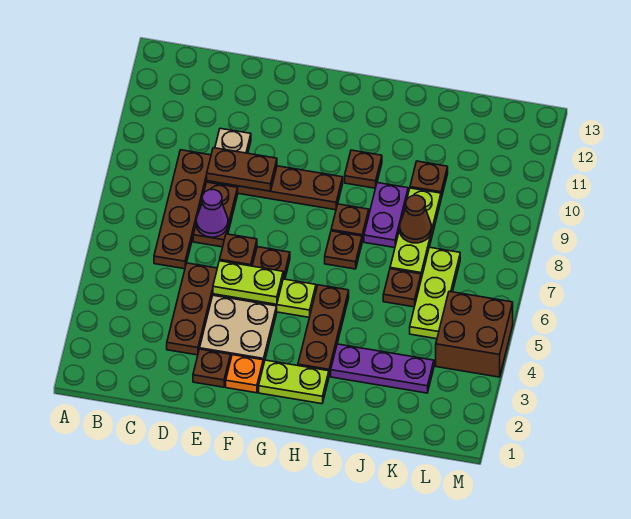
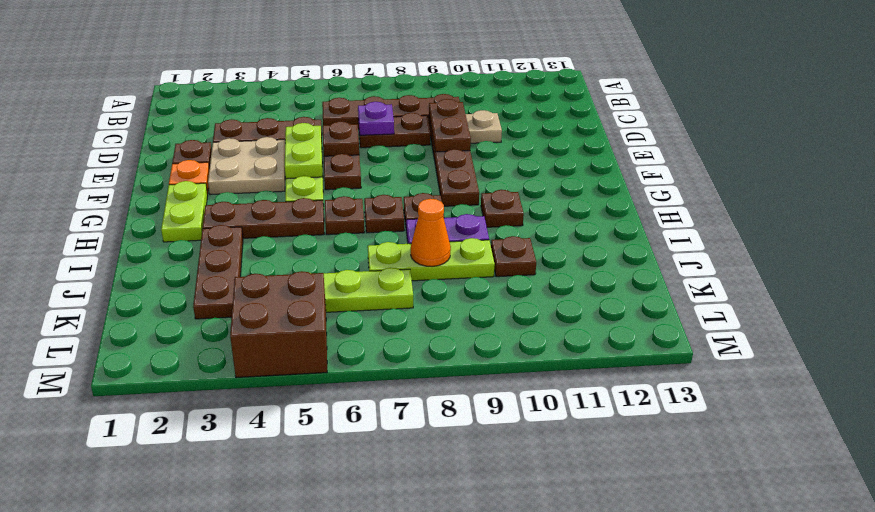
purple cone D7 level 2 -> purple plate D7 level 2
purple plate I3:K3 level 1 -> brown plate I3:K3 level 1
brown plate J6 level 1 -> brown plate H6 level 1
brown cone J8 level 2 -> orange cone J8 level 2

